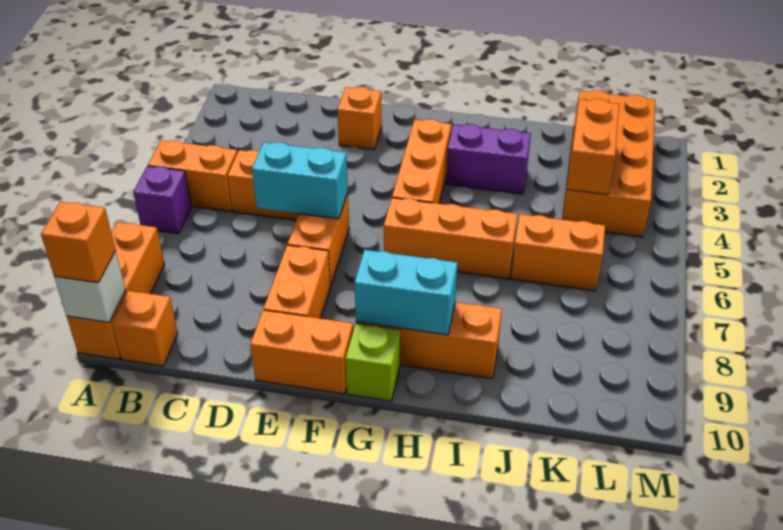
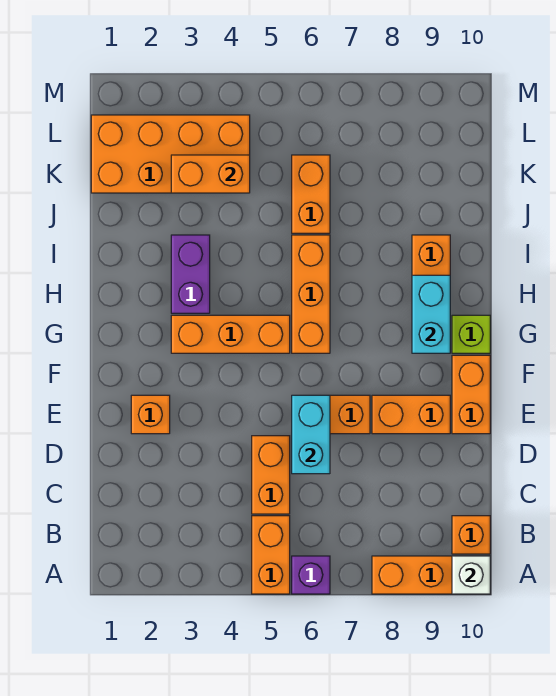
orange brick A10 level 3 -> none

